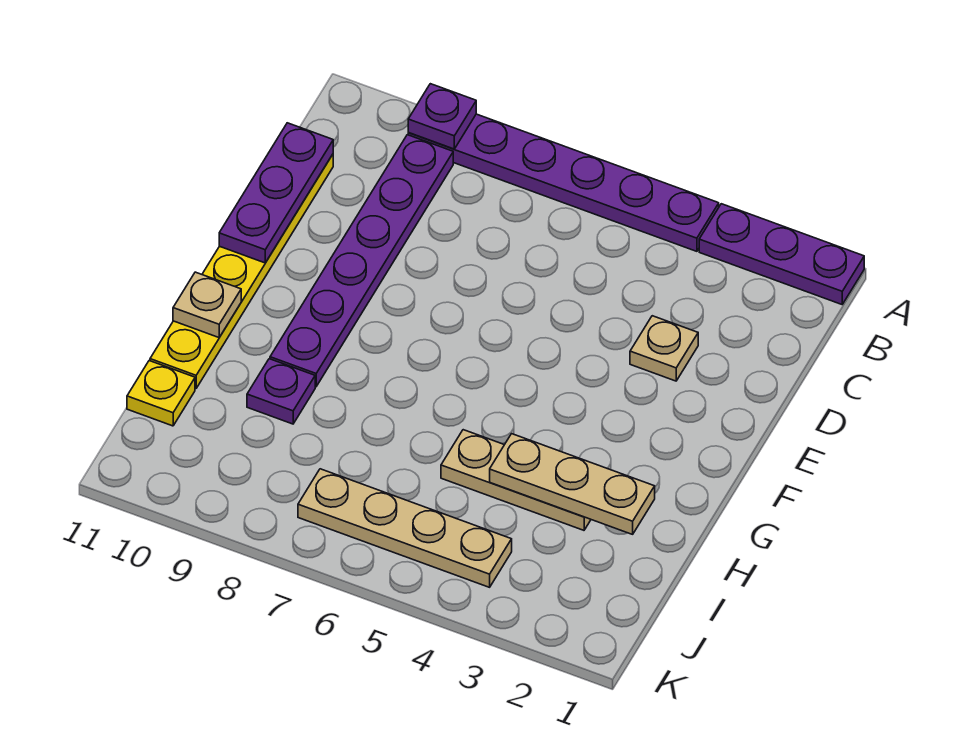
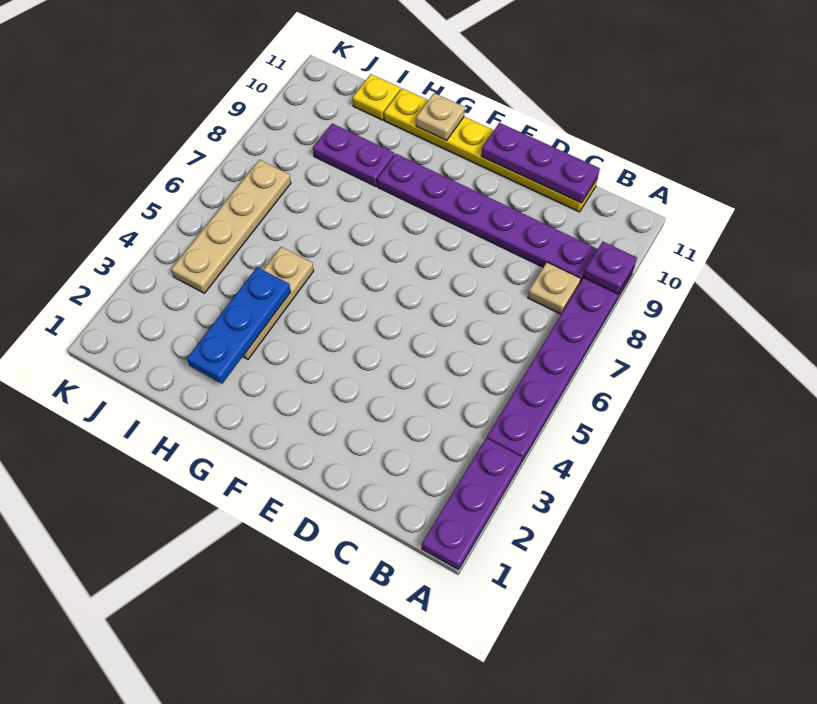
tan plate D3 level 1 -> tan plate B8 level 1
tan plate H2:H4 level 2 -> blue plate H2:H4 level 2
purple plate H9 level 1 -> purple plate H9:I9 level 1

